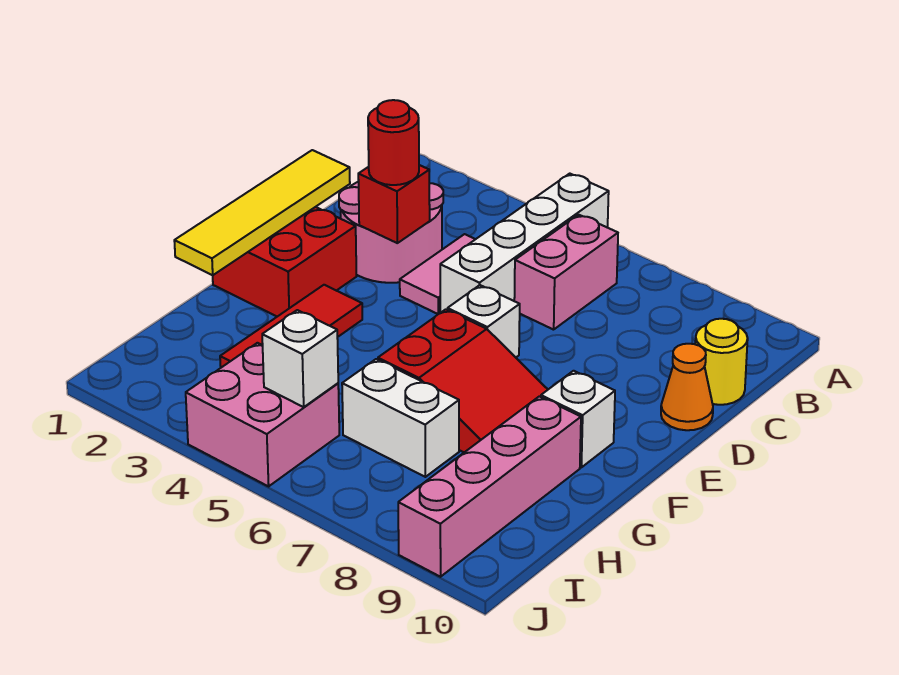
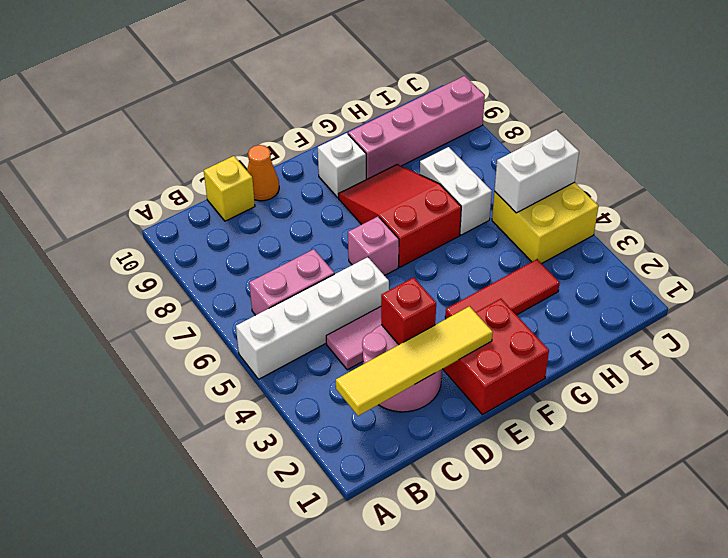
yellow round brick C10 level 1 -> yellow brick C10 level 1
yellow tile D1:G1 level 2 -> yellow tile B2:E2 level 2
red round brick D3 level 3 -> none
white brick E6 level 1 -> pink brick E6 level 1
pink brick I4:J5 level 1 -> yellow brick I4:J5 level 1
white brick I5 level 2 -> white brick I5:J5 level 2

